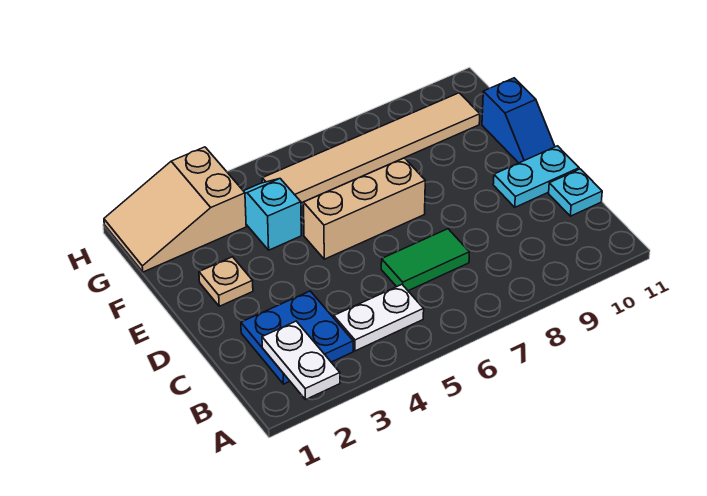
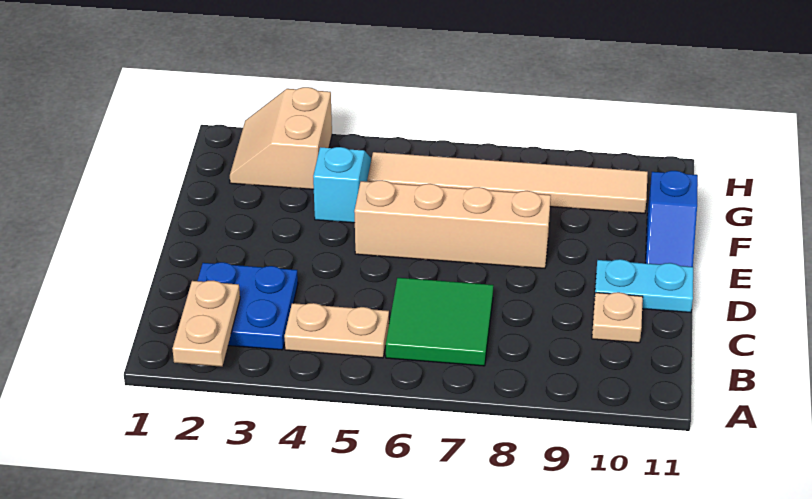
white plate A2:B2 level 2 -> tan plate A2:B2 level 2
white plate B4:B5 level 1 -> tan plate B4:B5 level 1
green tile C6:C7 level 1 -> green tile B6:C7 level 1
cyan plate C11 level 1 -> none
tan plate E2 level 1 -> tan plate C10 level 1
tan brick E5:E7 level 1 -> tan brick E5:E8 level 1
tan slope G1:H3 level 1 top 3 -> tan slope G2:H3 level 1 top 3

